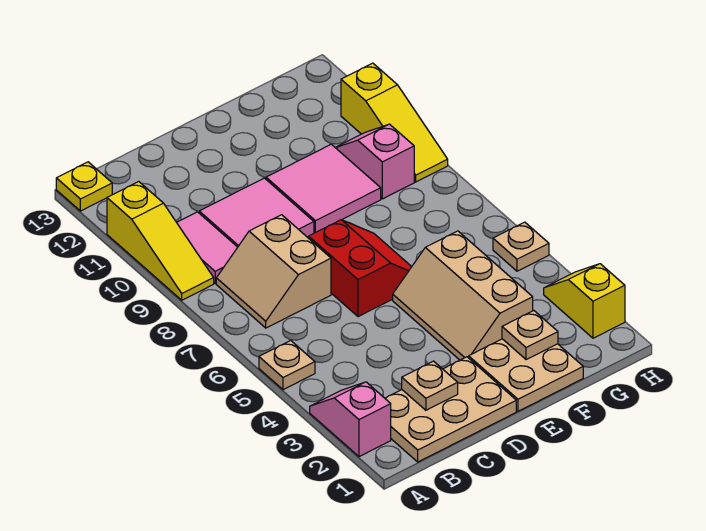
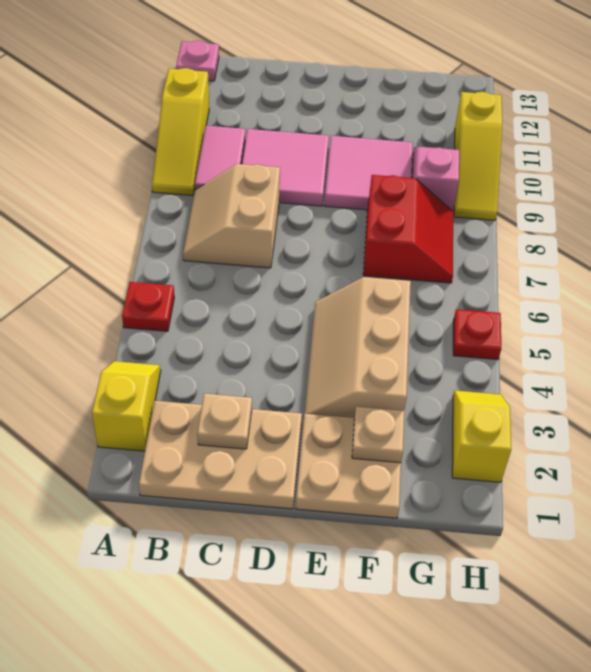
pink slope A2:A3 level 1 top 2 -> yellow slope A2:A3 level 1 top 2
tan plate A5 level 1 -> red plate A5 level 1
yellow plate A13 level 1 -> pink plate A13 level 1
red slope D6:E7 level 1 top D -> red slope F7:G8 level 1 top F
tan plate H5 level 1 -> red plate H5 level 1

